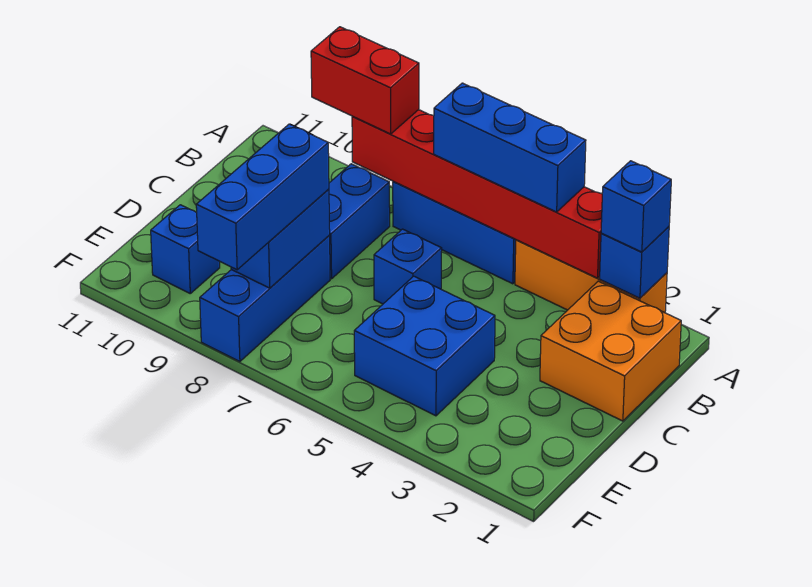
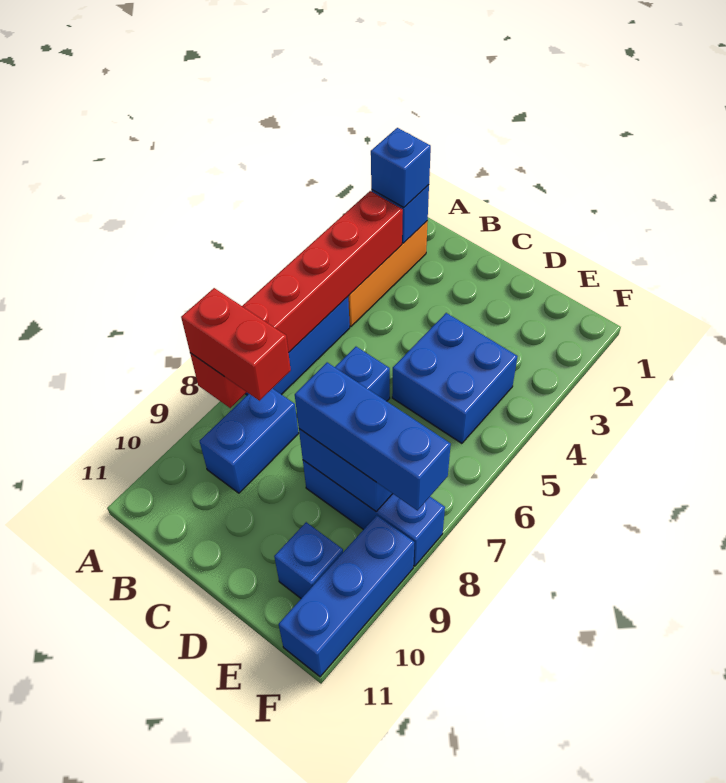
blue brick A4:A6 level 3 -> blue brick F9:F11 level 1
red brick A8:A9 level 3 -> red brick A8:B8 level 3
orange brick B1:C2 level 1 -> none
blue brick B8:C8 level 1 -> blue brick B8:B9 level 1

